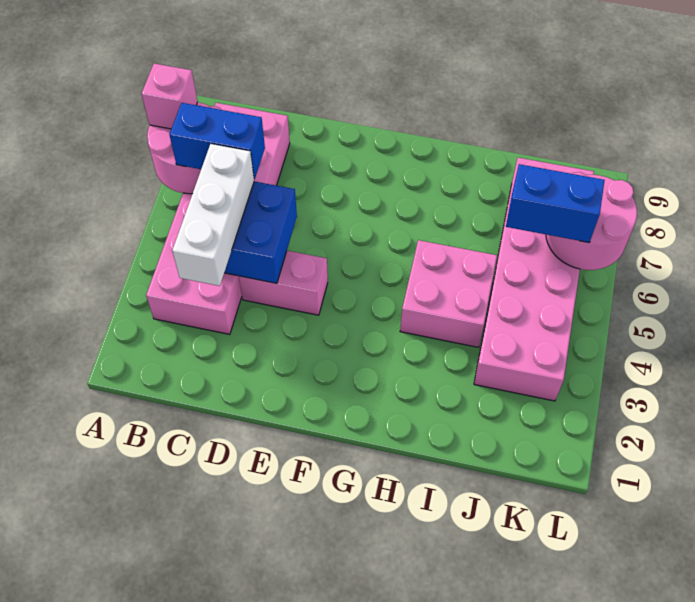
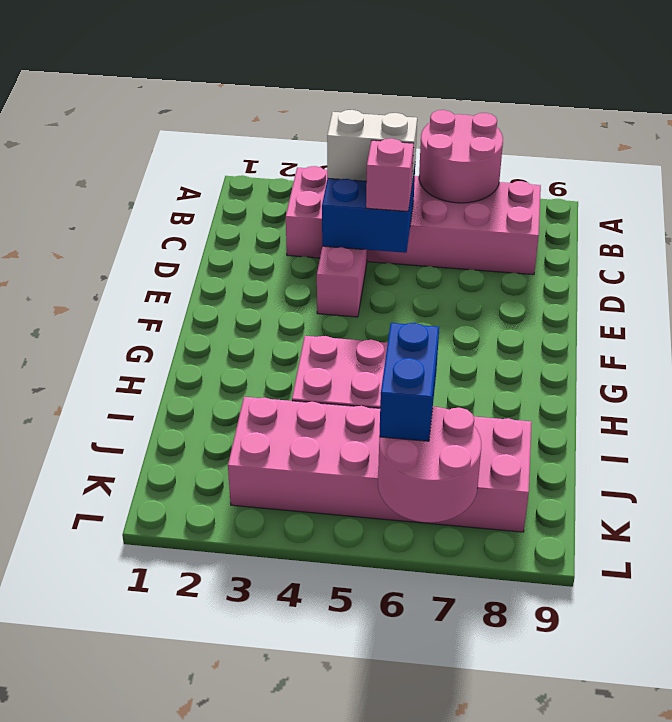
pink brick A7 level 3 -> pink brick D5 level 3
blue brick B6:C6 level 3 -> none
white brick C3:C5 level 3 -> white brick C4:C5 level 3

